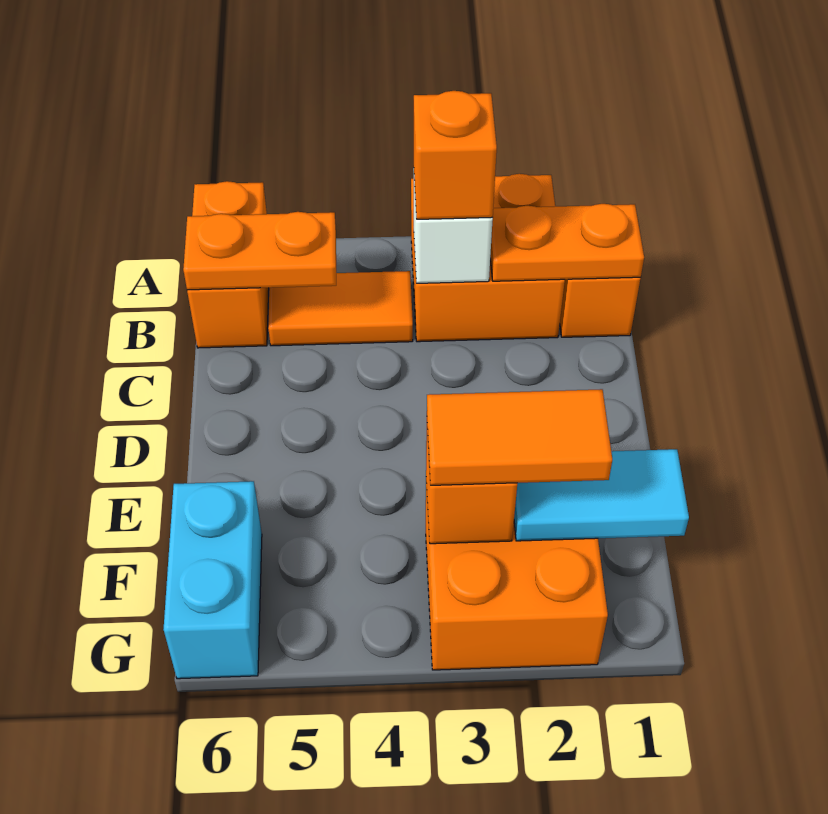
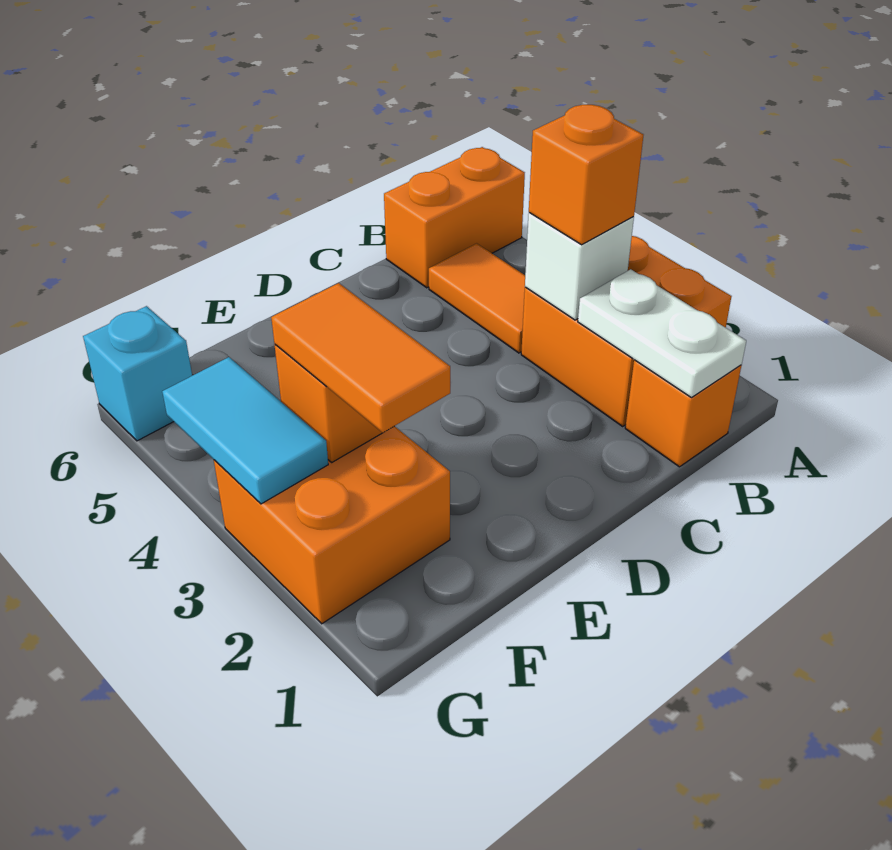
orange plate B1:B2 level 2 -> white plate B1:B2 level 2
orange plate B5:B6 level 2 -> none
cyan tile F1:F2 level 2 -> cyan tile G3:G4 level 2
cyan brick F6:G6 level 1 -> cyan brick G6 level 1

